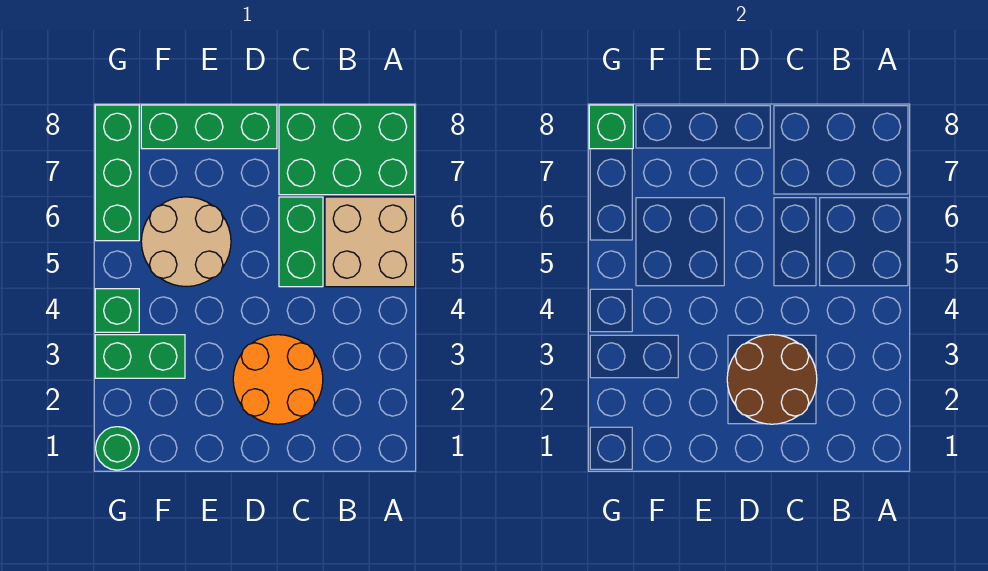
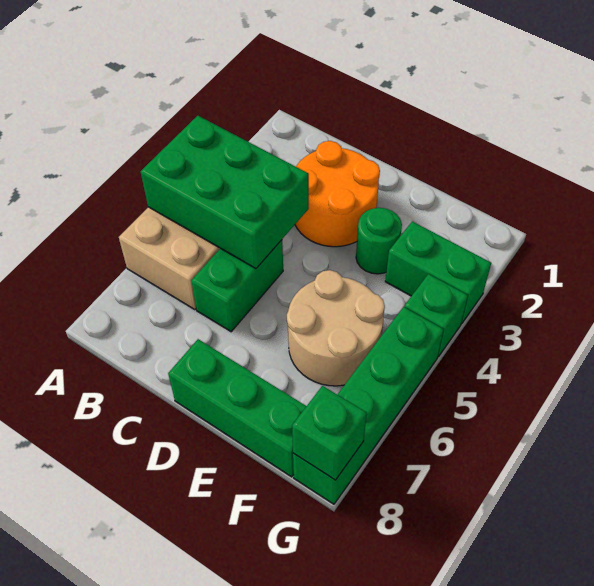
green brick A7:C8 level 1 -> green brick A4:C5 level 2
brown round brick C2:D3 level 2 -> none
green round brick G1 level 1 -> green round brick E3 level 1
green brick G6:G8 level 1 -> green brick G5:G8 level 1

